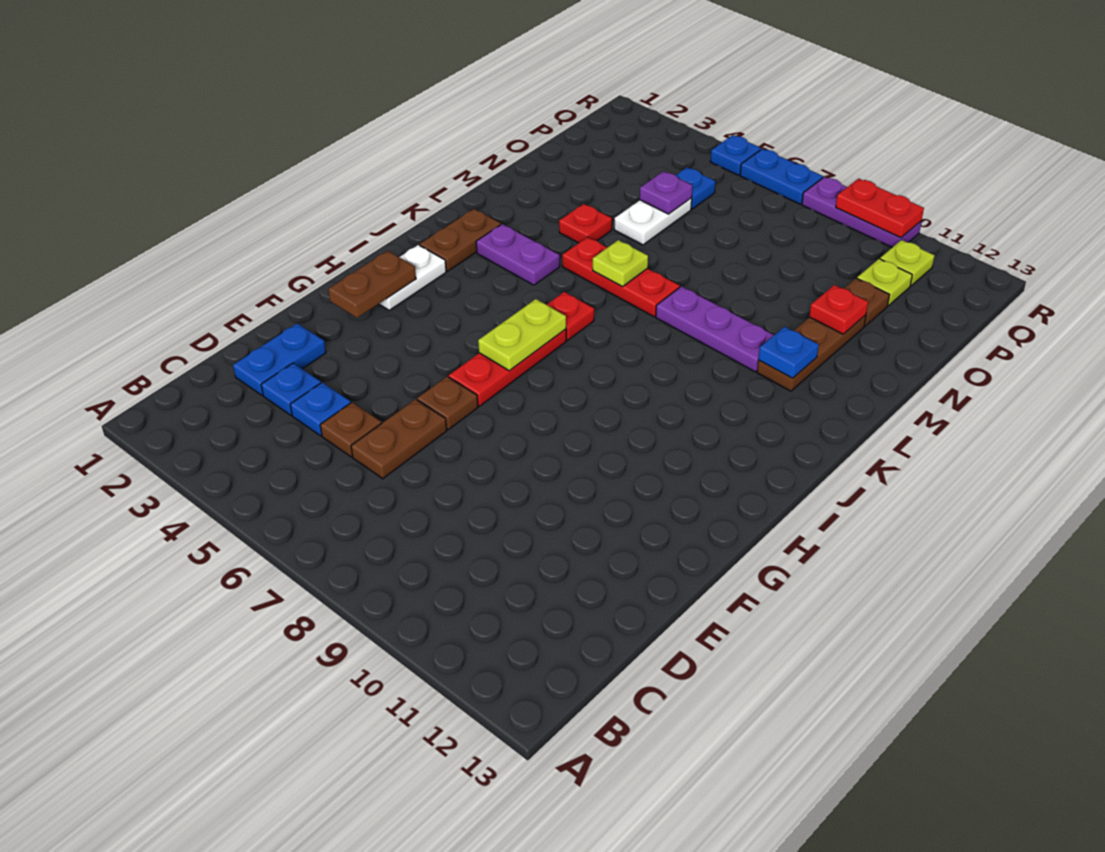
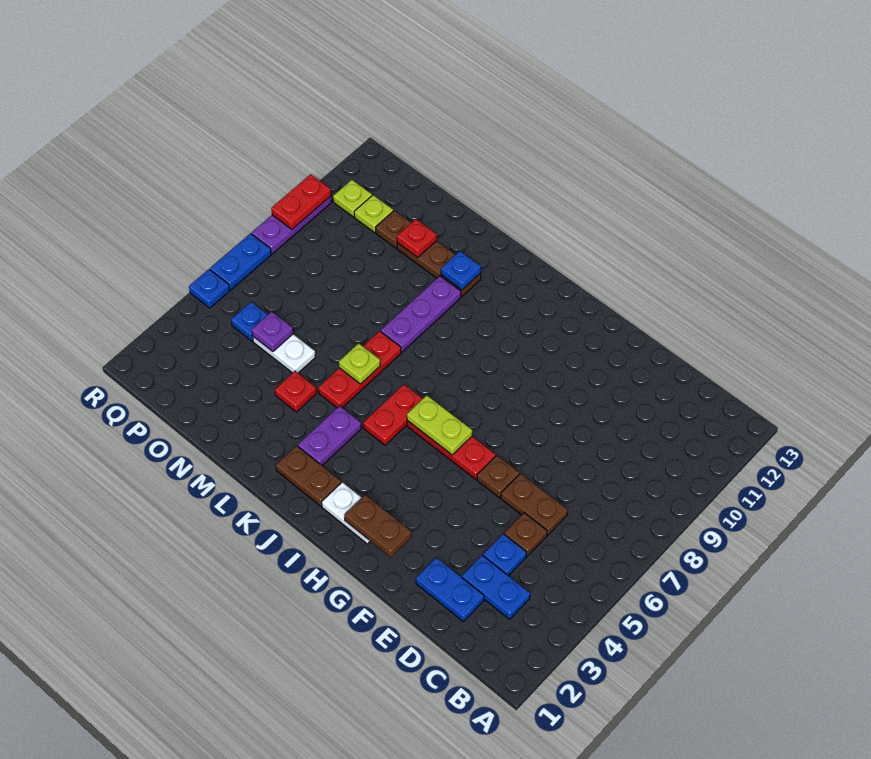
blue plate D3 level 1 -> blue plate C3:D3 level 1
red plate J6 level 1 -> red plate J5:J6 level 1

